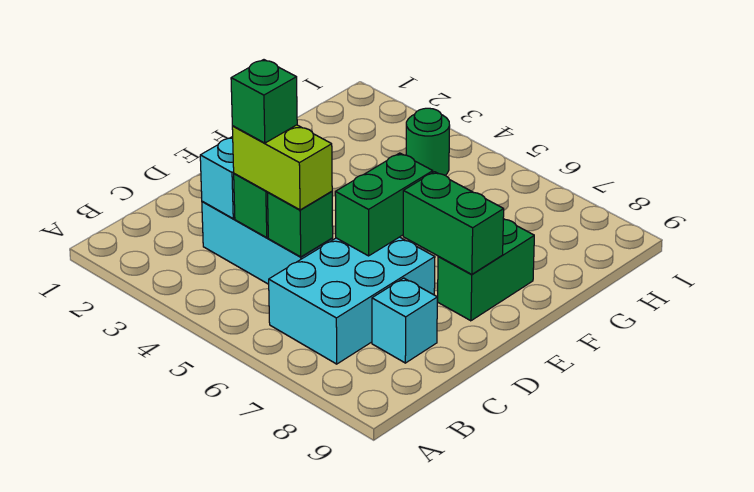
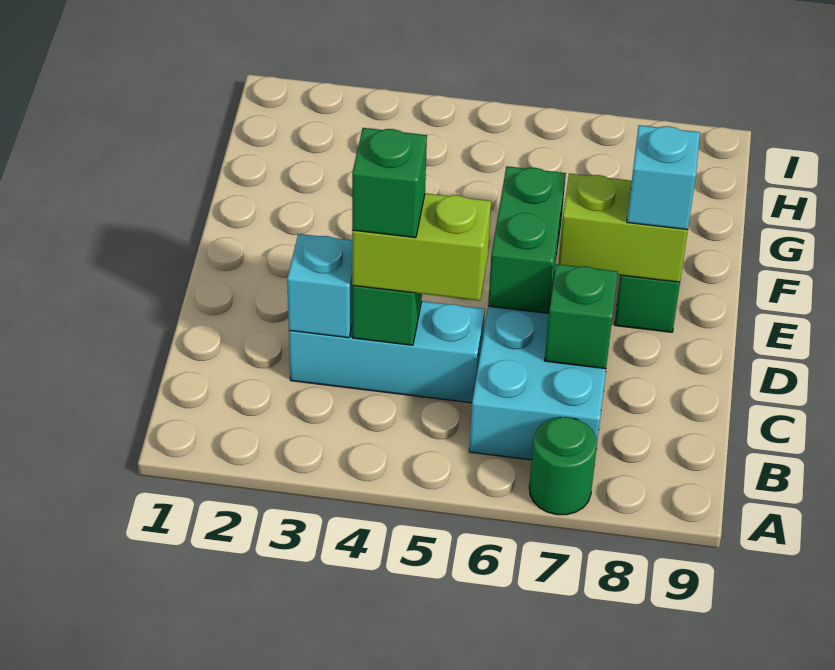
green brick C5 level 2 -> green brick C7 level 2
cyan brick C8 level 1 -> cyan brick E8 level 3
green brick E7:E8 level 2 -> lime brick E7:E8 level 2
green round brick H4 level 1 -> green round brick A7 level 1

